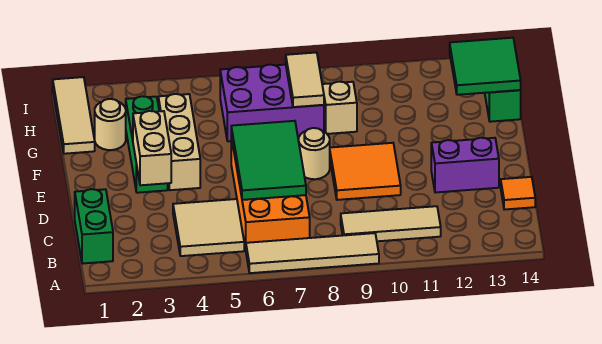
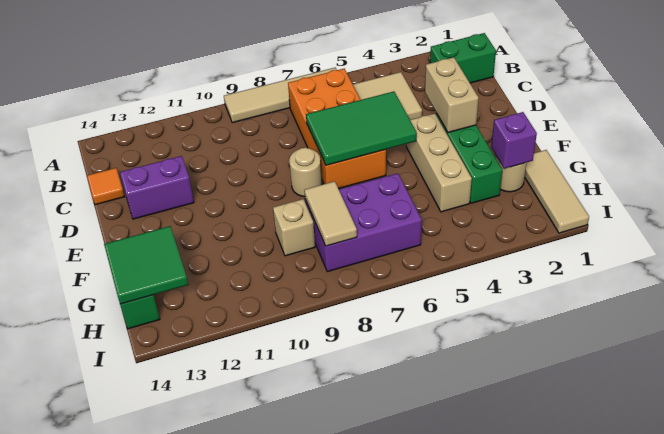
green brick B1:C1 level 1 -> green brick B1:B2 level 1
tan tile B9:B11 level 1 -> none
green tile C6:E7 level 2 -> green tile D5:E7 level 2
orange tile D9:E10 level 1 -> none
none -> purple brick G2 level 2

